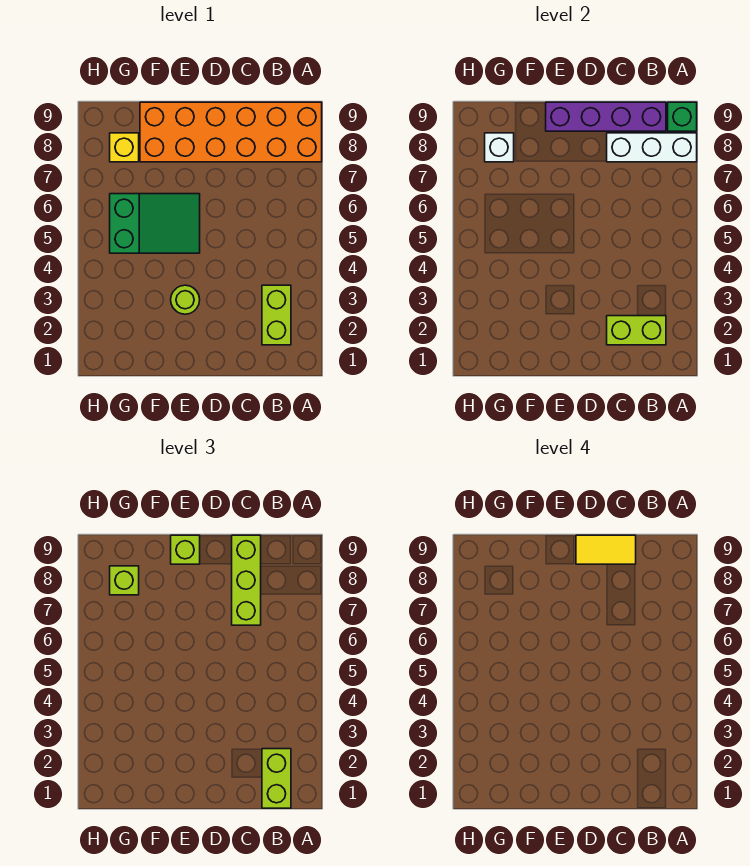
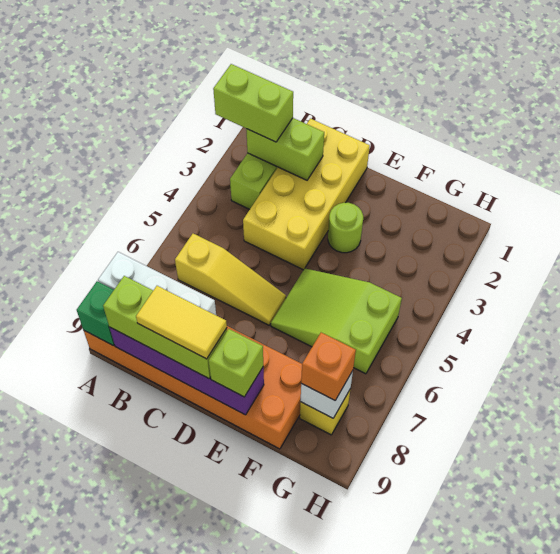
lime brick B1:B2 level 3 -> lime brick A2:B2 level 3
none -> yellow slope B6:D6 level 1 top B
none -> yellow brick C1:D4 level 1
lime brick C7:C9 level 3 -> lime brick B9:D9 level 3
green slope E5:G6 level 1 top G -> lime slope E5:G6 level 1 top G
lime brick G8 level 3 -> orange brick G8 level 3

